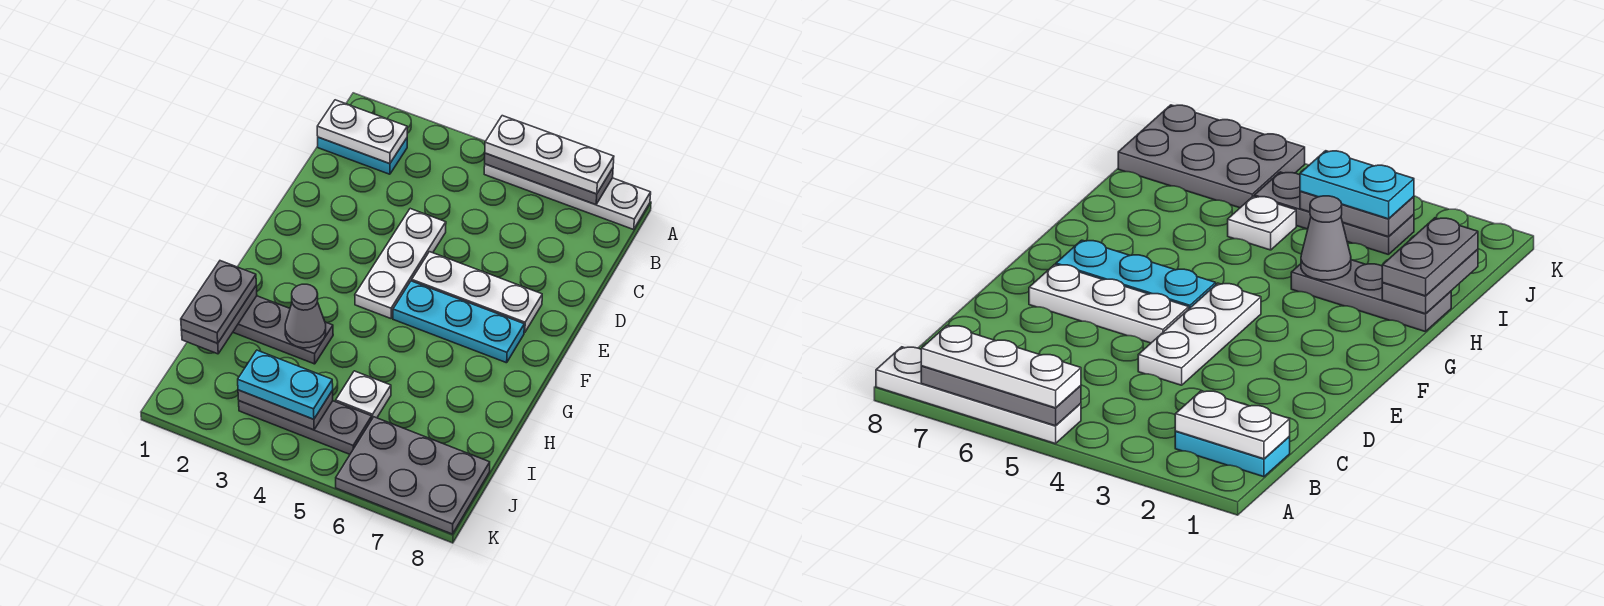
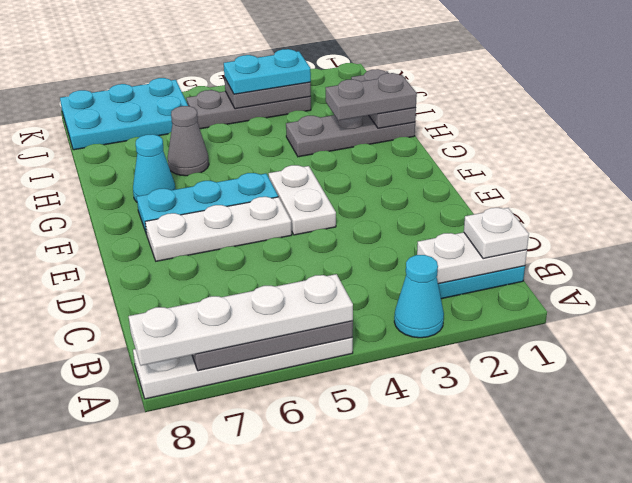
none -> cyan cone A3 level 1
white plate A5:A7 level 3 -> white plate A5:A8 level 3
white plate D4:F4 level 1 -> white plate E4:F4 level 1
none -> cyan cone G7 level 1
grey plate H1:I1 level 3 -> grey plate H1:H2 level 3
grey cone H3 level 2 -> grey cone H6 level 1
white plate I5 level 1 -> white plate B1 level 3
grey plate J6:K8 level 1 -> cyan plate J6:K8 level 1

